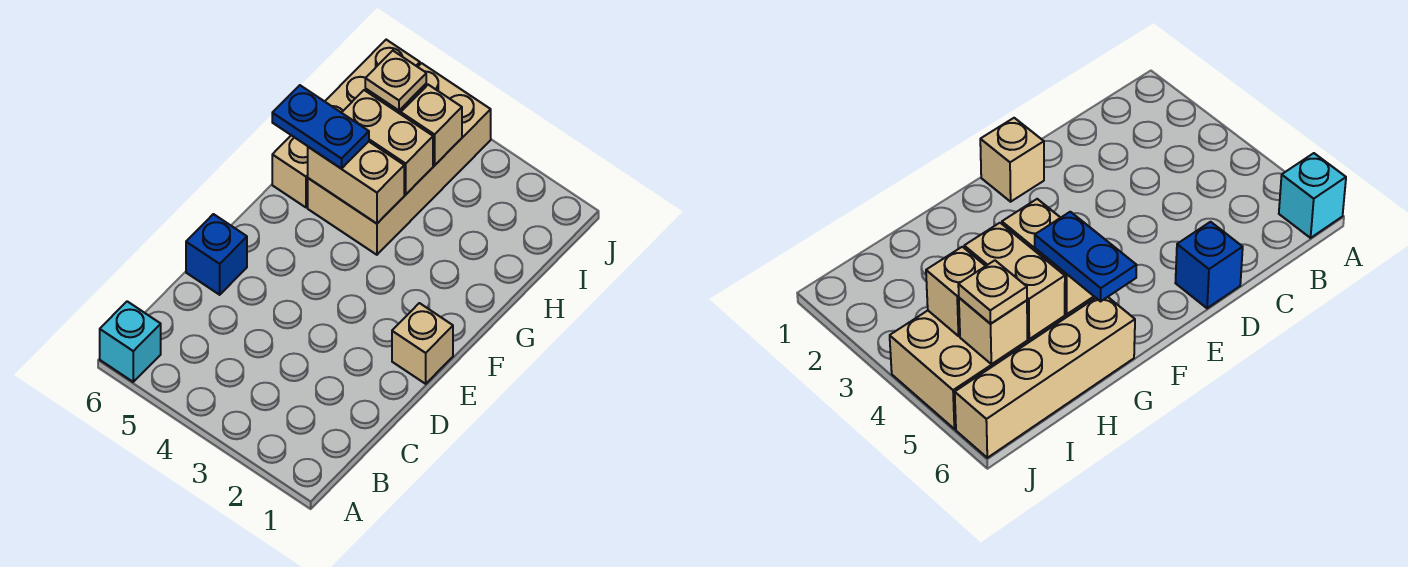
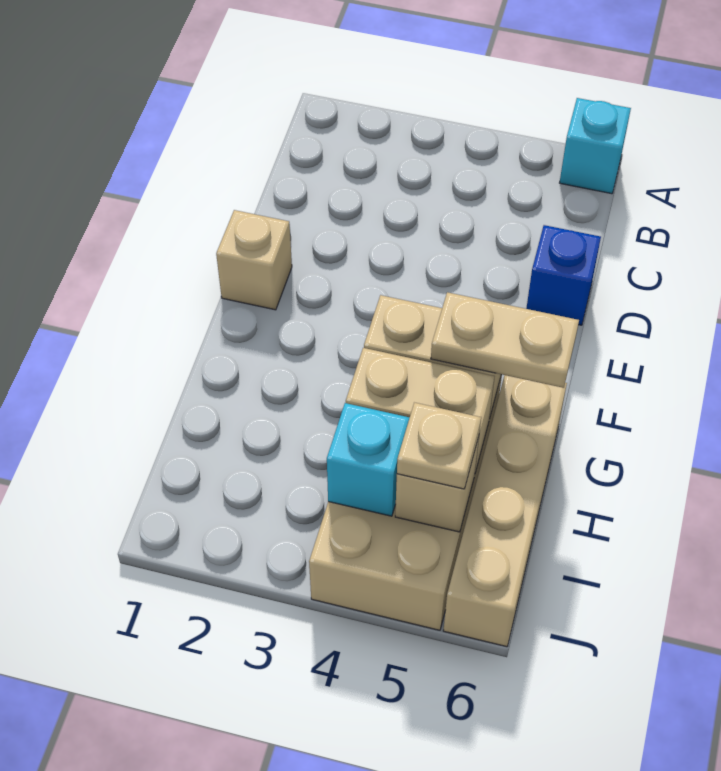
blue plate G5:G6 level 3 -> tan plate G5:G6 level 3
tan brick I4 level 2 -> cyan brick I4 level 2

